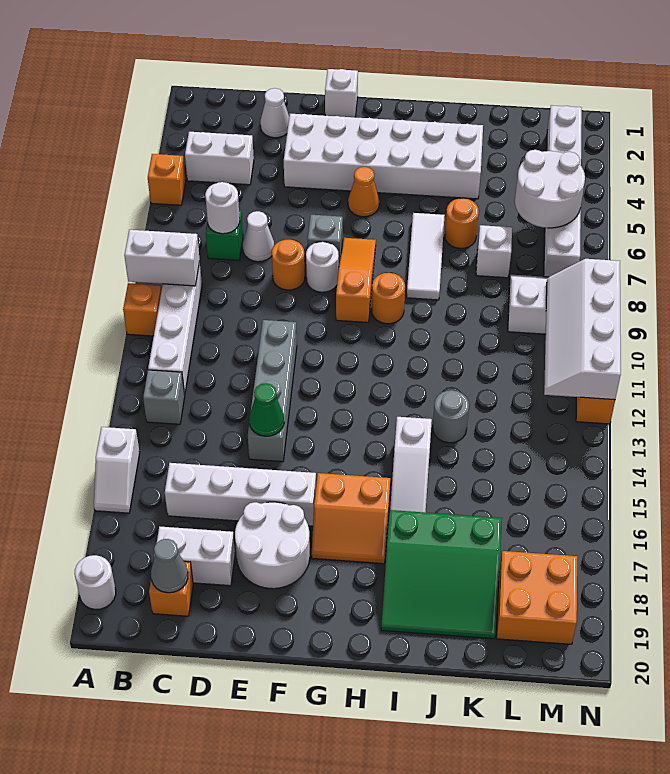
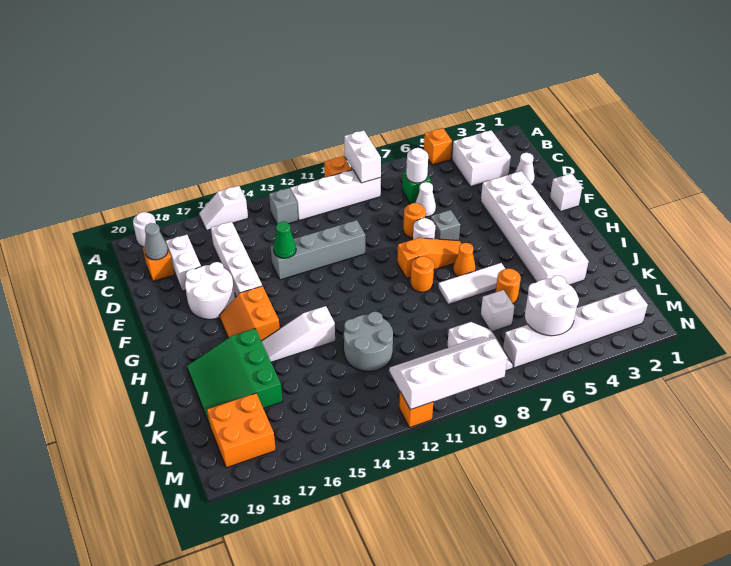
white brick B4:C4 level 1 -> white brick B3:C4 level 1
orange cone G5 level 1 -> orange cone H7 level 1
grey round brick J13 level 1 -> grey round brick J12:K13 level 1

